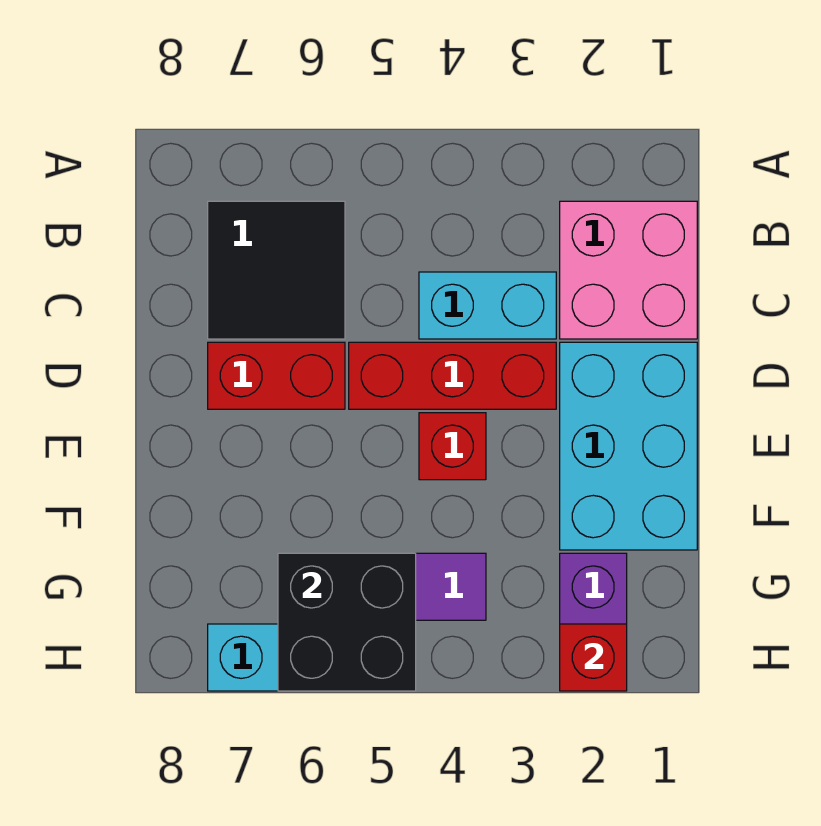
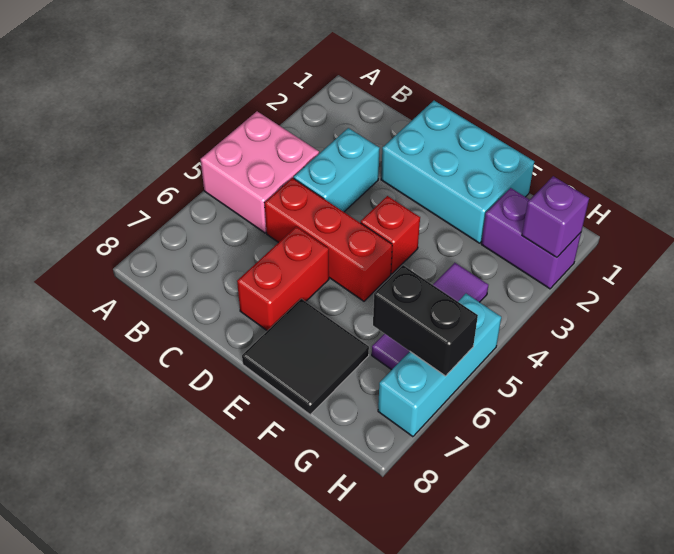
pink brick B1:C2 level 1 -> pink brick A4:B5 level 1
black tile B6:C7 level 1 -> black tile E7:F8 level 1
red brick D3:D5 level 1 -> red brick C5:E5 level 1
black brick G5:H6 level 2 -> black brick G6:H6 level 2
red brick H2 level 2 -> purple brick H2 level 2

